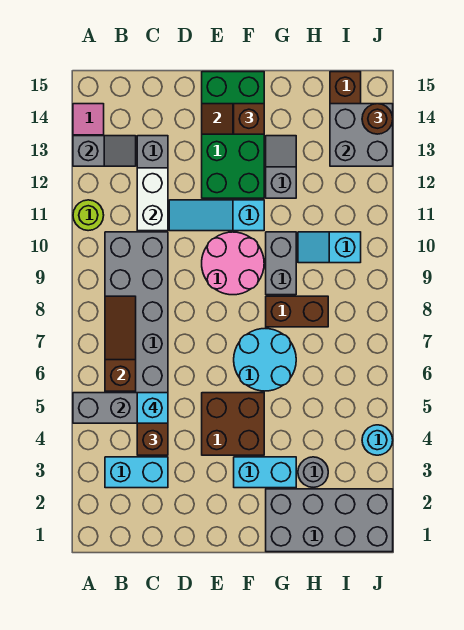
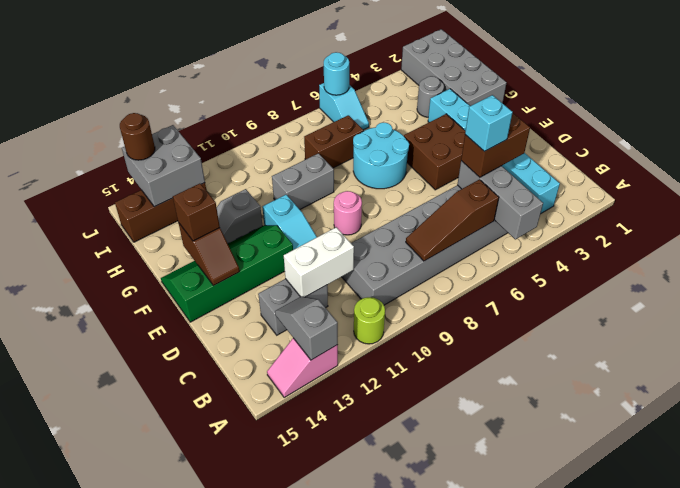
pink round brick E9:F10 level 1 -> pink round brick E9 level 1
green brick E12:F15 level 1 -> green slope E12:F15 level 1 top E
brown brick G8:H8 level 1 -> brown brick H7:H8 level 1
cyan slope H10:I10 level 1 top I -> cyan slope I6:J6 level 1 top J
cyan round brick J4 level 1 -> cyan round brick J6 level 2

